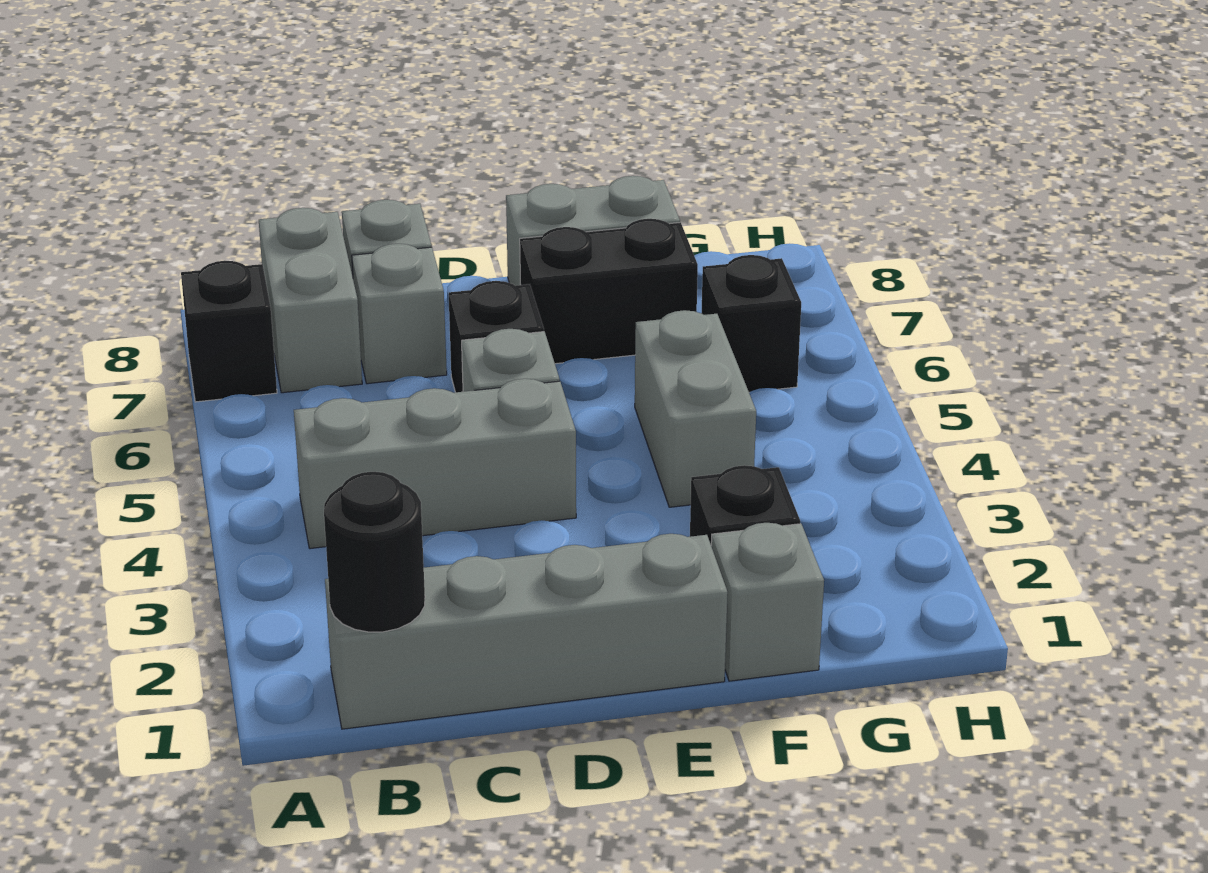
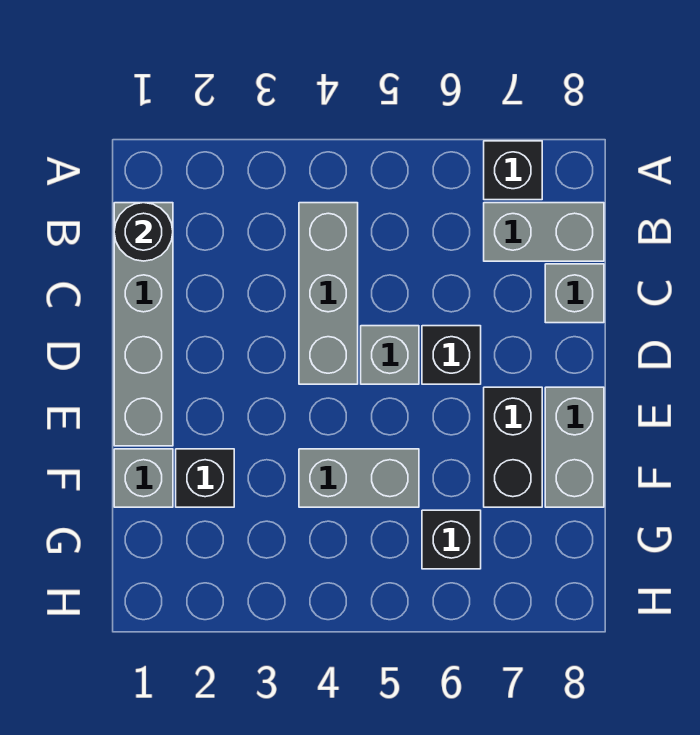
grey brick C7 level 1 -> none

